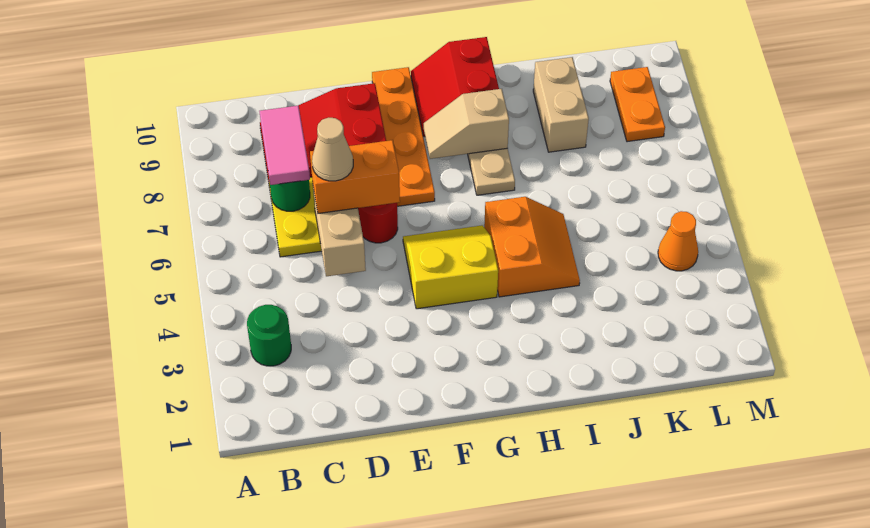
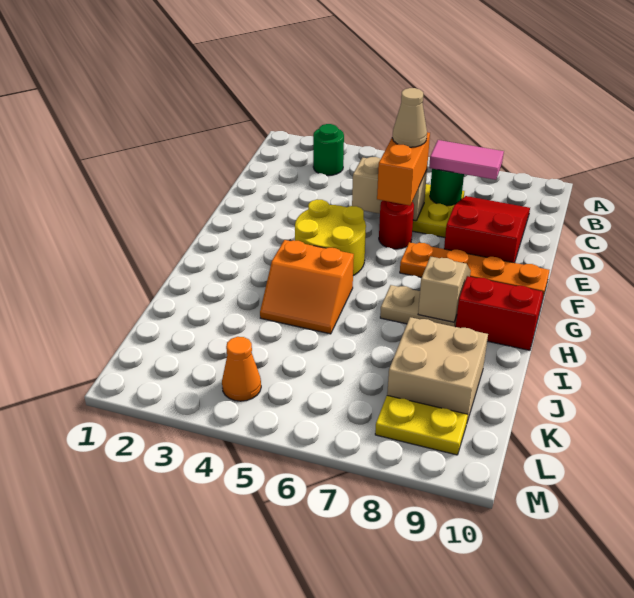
yellow slope F4:G5 level 1 top 4 -> yellow round brick F4:G5 level 1
tan brick J8:J9 level 1 -> tan brick J8:K9 level 1
orange plate L8:L9 level 1 -> yellow plate L8:L9 level 1

